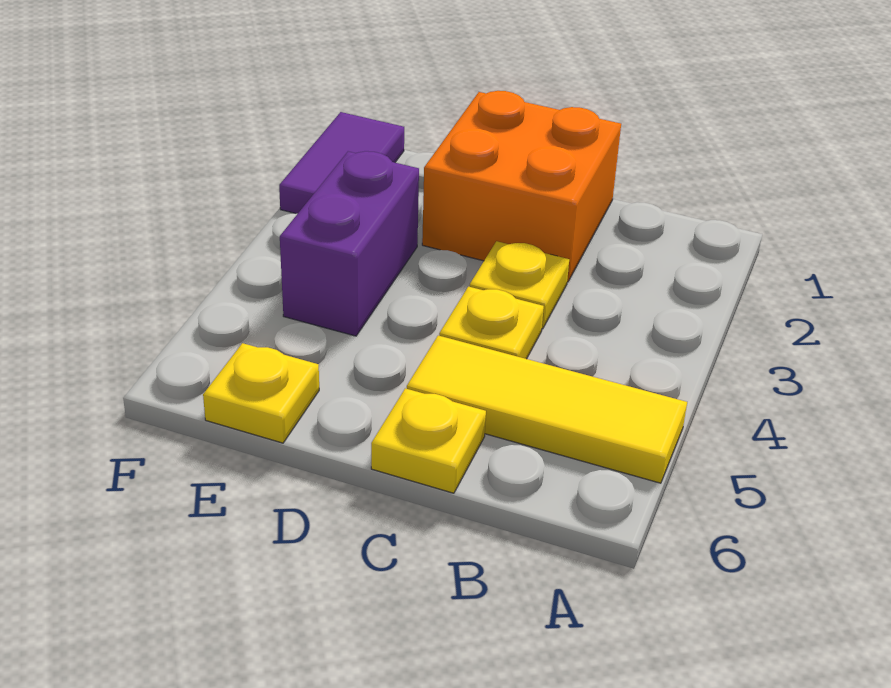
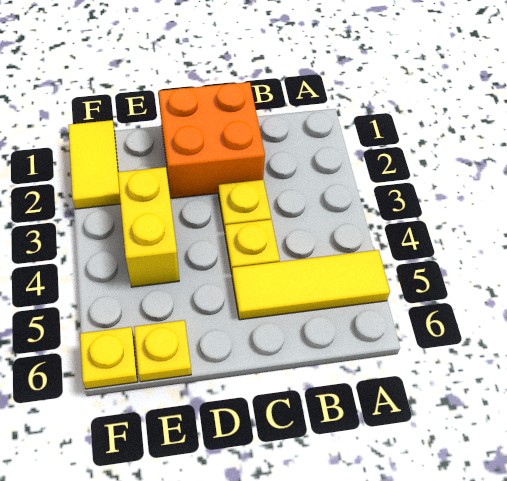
yellow plate C6 level 1 -> yellow plate F6 level 1
purple brick E3:E4 level 1 -> yellow brick E3:E4 level 1
purple tile F1:F2 level 1 -> yellow tile F1:F2 level 1

